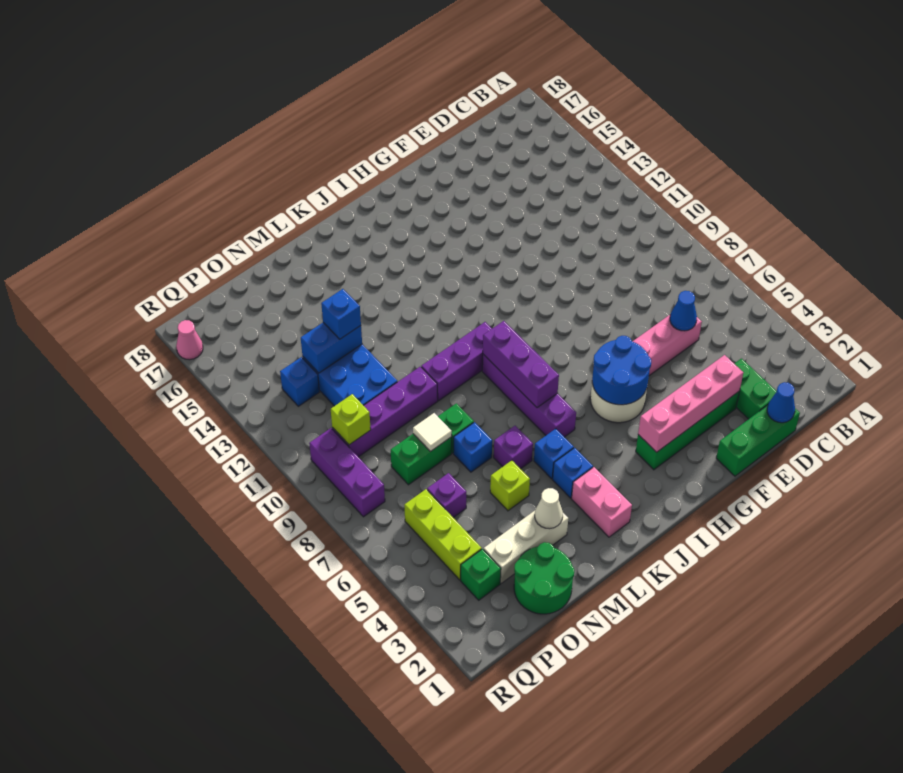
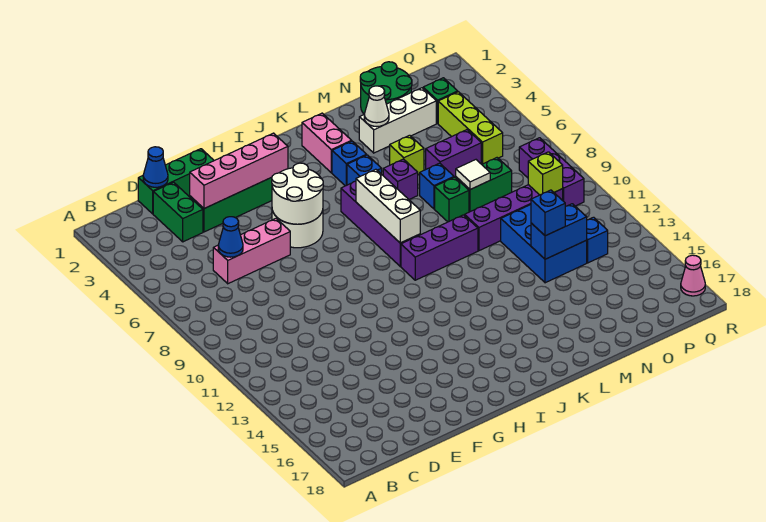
blue round brick G5:H6 level 2 -> white round brick G5:H6 level 2
purple brick J7:J9 level 2 -> white brick J7:J9 level 2
purple brick O6 level 1 -> purple brick N6:O6 level 1

